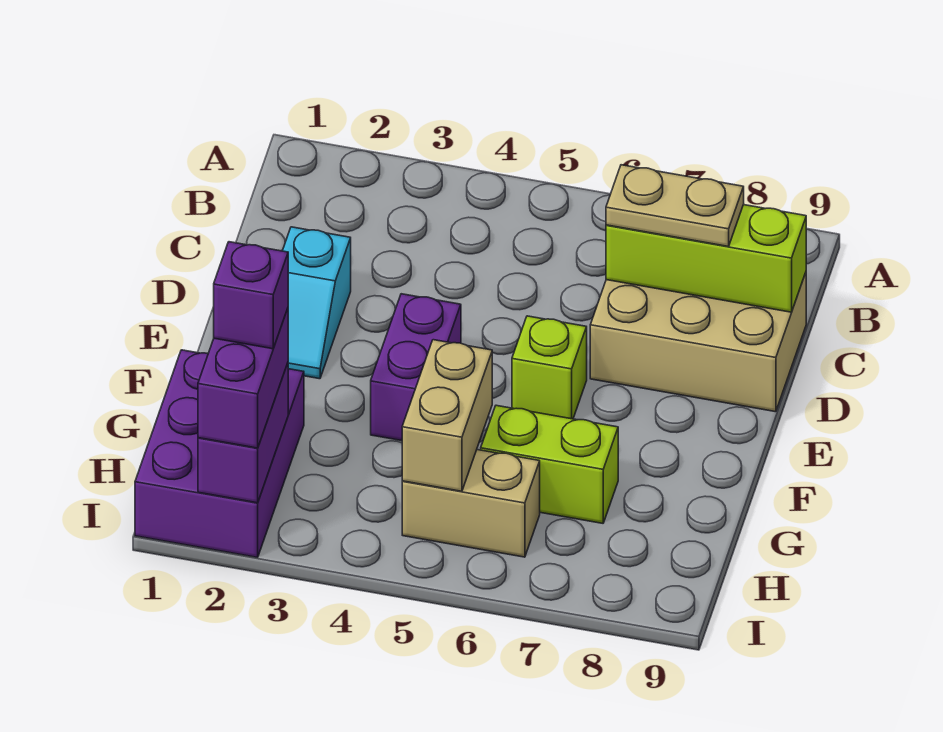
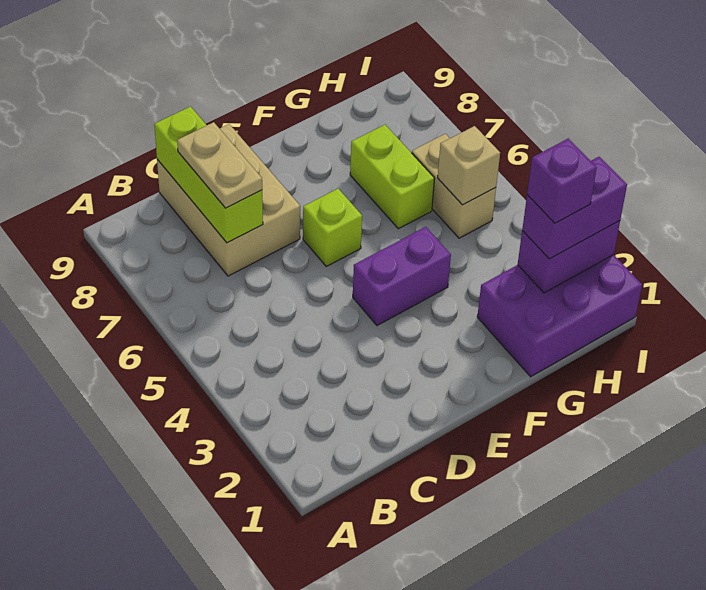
cyan slope D2:E2 level 1 top D -> none
tan brick G5:H5 level 2 -> tan brick H5 level 2

